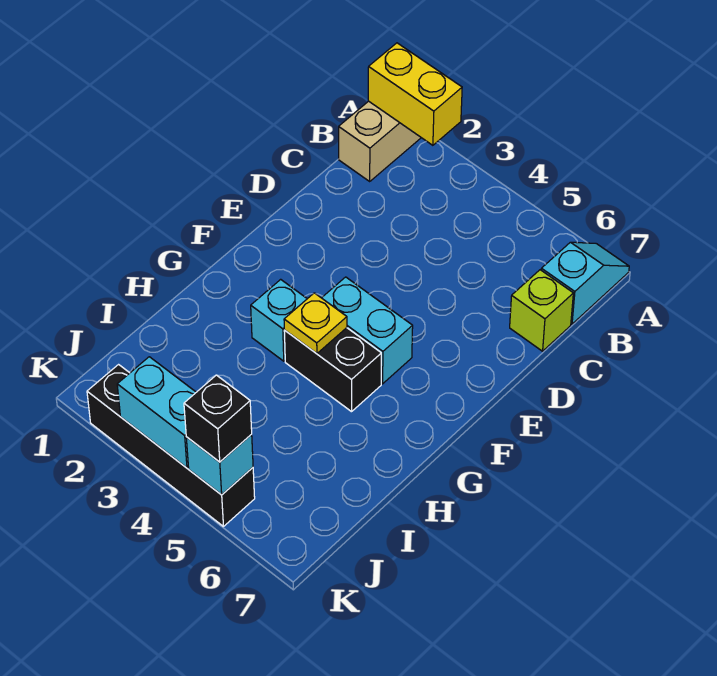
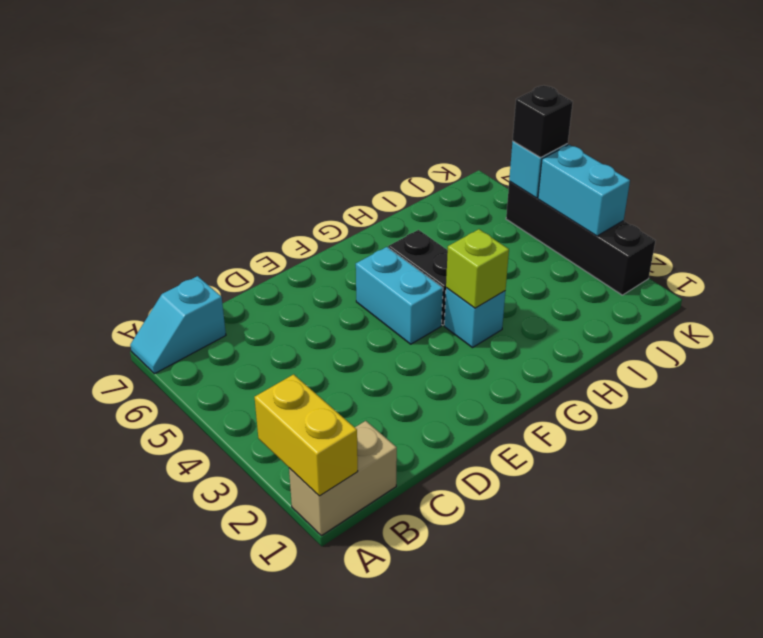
lime brick C7 level 1 -> lime brick G3 level 2
yellow plate G4 level 2 -> none

